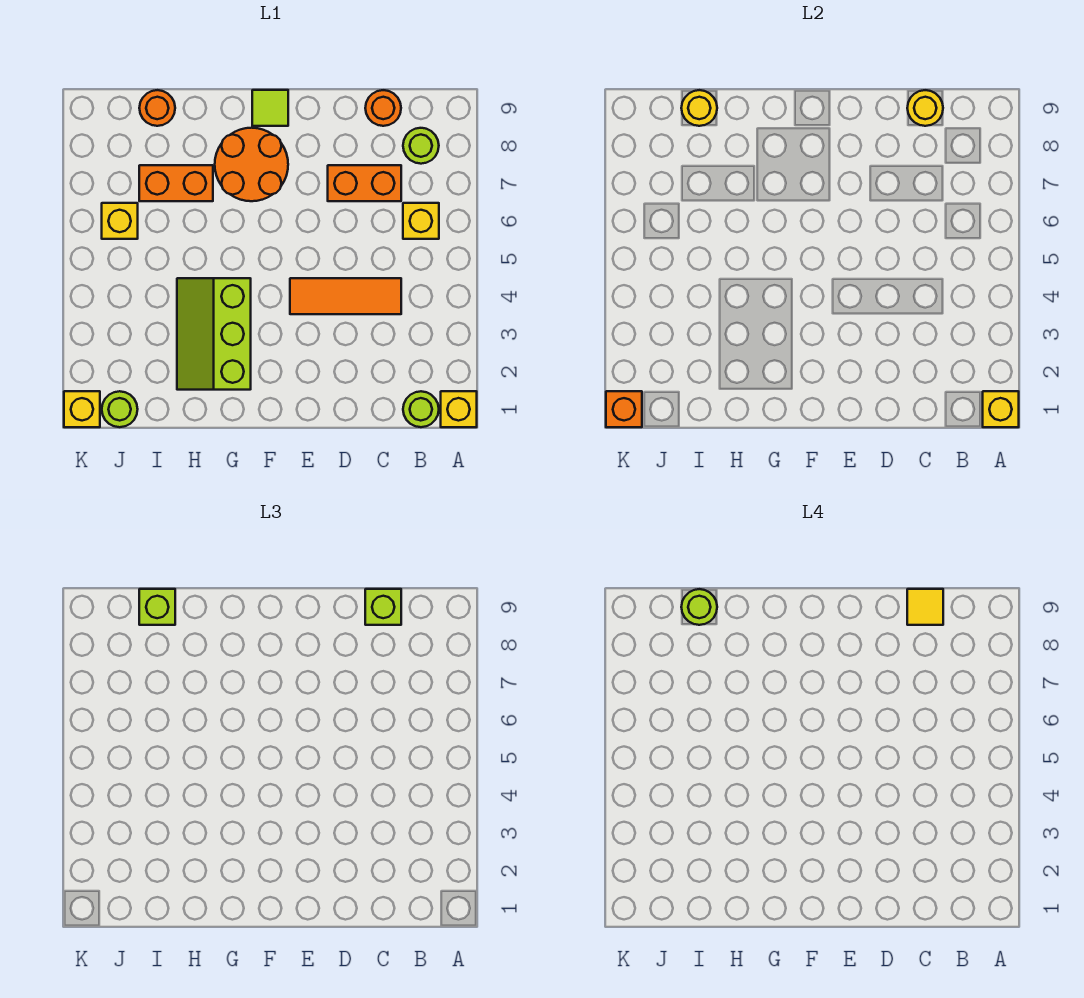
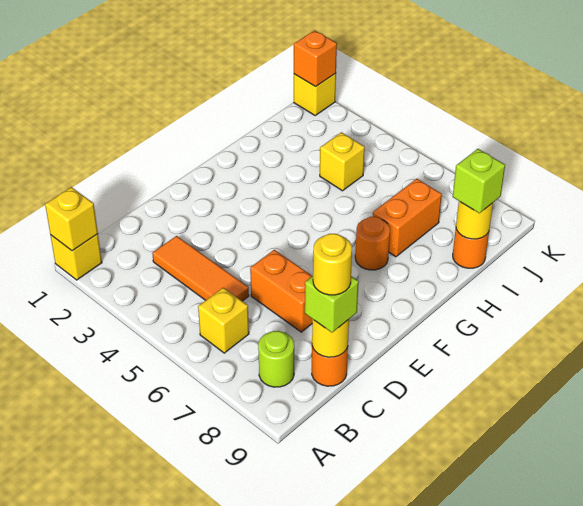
lime round brick B1 level 1 -> none
orange tile C4:E4 level 1 -> orange tile C3:C5 level 1
orange brick C7:D7 level 1 -> orange brick D6:D7 level 1
yellow tile C9 level 4 -> yellow round brick C9 level 4
orange round brick F7:G8 level 1 -> orange round brick G7 level 1
lime tile F9 level 1 -> none
lime slope G2:H4 level 1 top G -> none
lime round brick I9 level 4 -> none
lime round brick J1 level 1 -> none
yellow brick J6 level 1 -> yellow brick I4 level 1

